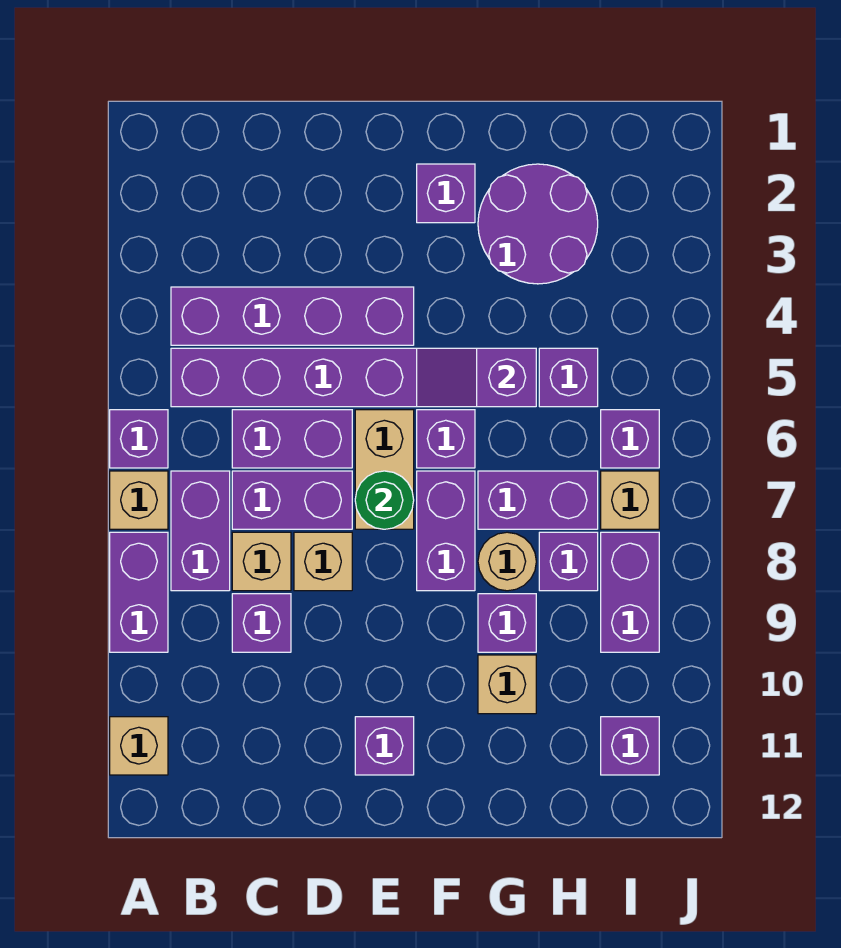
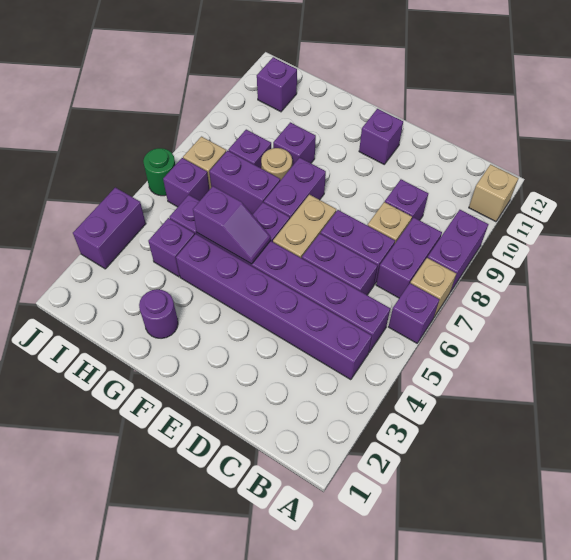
purple brick B4:E4 level 1 -> purple brick B4:G4 level 1
tan brick D8 level 1 -> none
green round brick E7 level 2 -> green round brick J6 level 1
purple brick F2 level 1 -> purple brick H4 level 1
purple round brick G2:H3 level 1 -> purple round brick G2 level 1
tan brick G10 level 1 -> none
purple brick I8:I9 level 1 -> purple brick J3:J4 level 1

